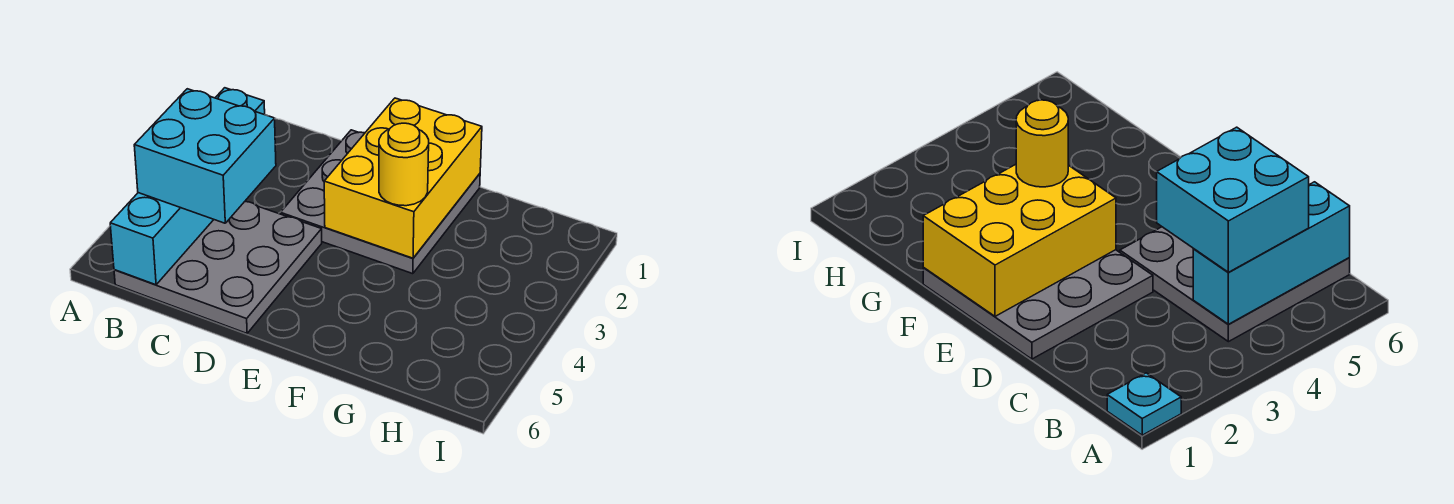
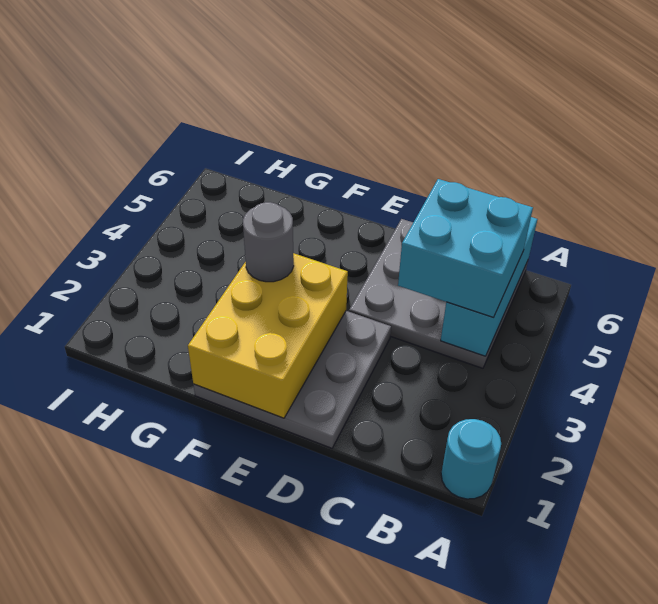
cyan plate A1 level 1 -> cyan round brick A1 level 1
yellow round brick F3 level 3 -> grey round brick F3 level 3

